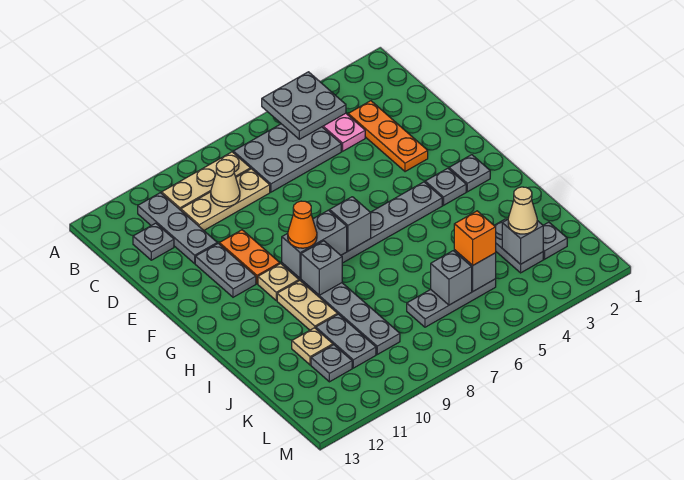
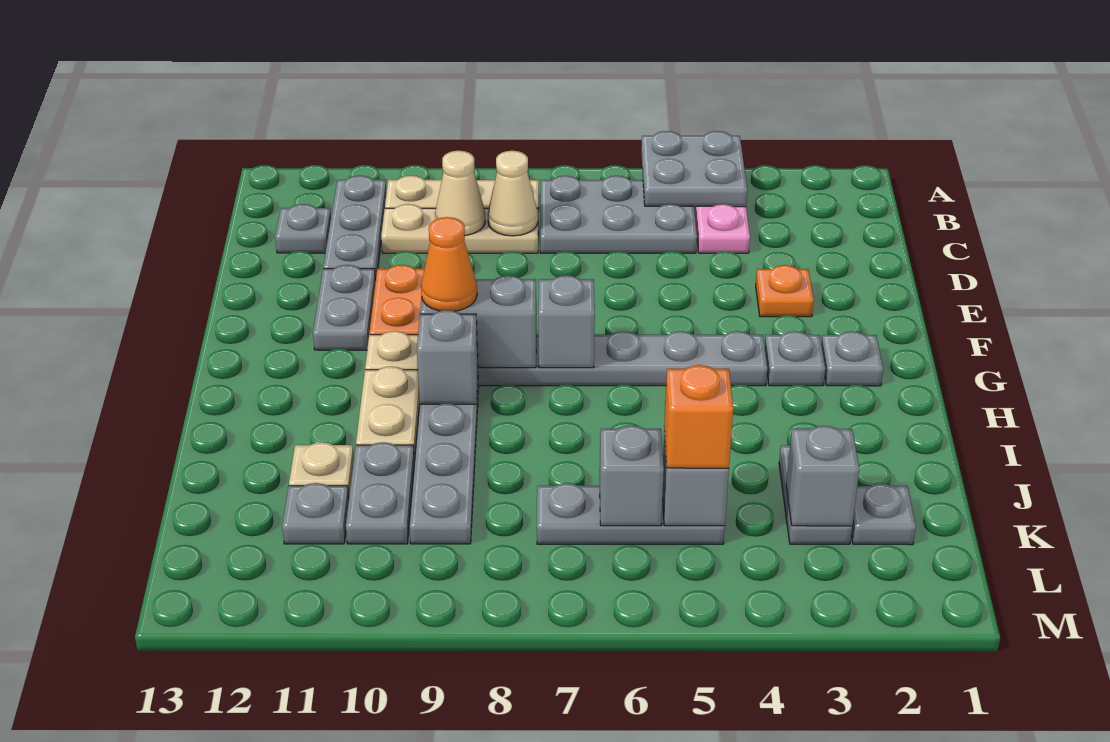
orange plate C3:E3 level 1 -> orange plate E3 level 1
tan cone K3 level 3 -> tan cone C8 level 2

